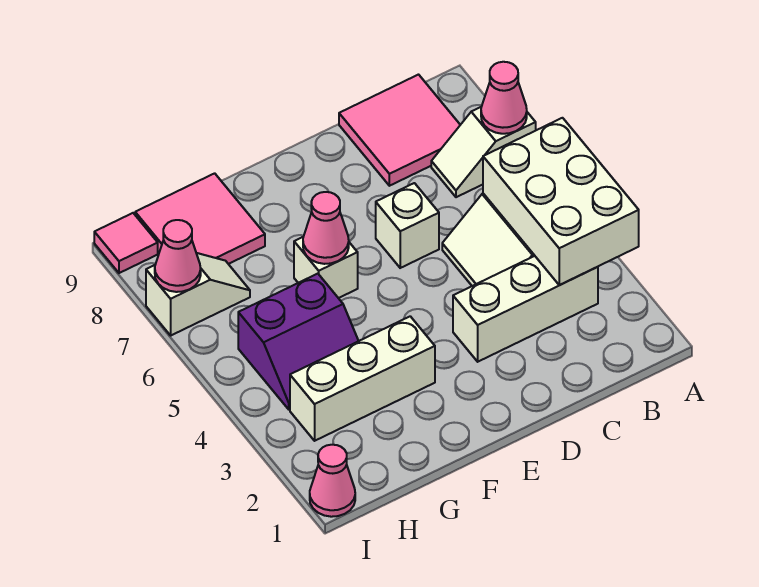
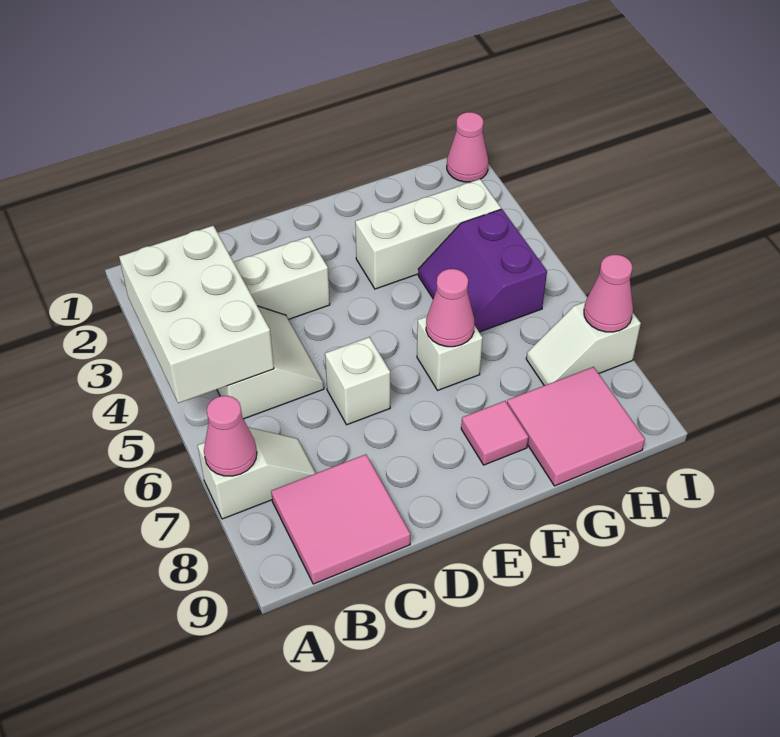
purple slope G4:H5 level 1 top 5 -> purple slope G4:H5 level 1 top H
pink tile I9 level 1 -> pink tile F8 level 1

